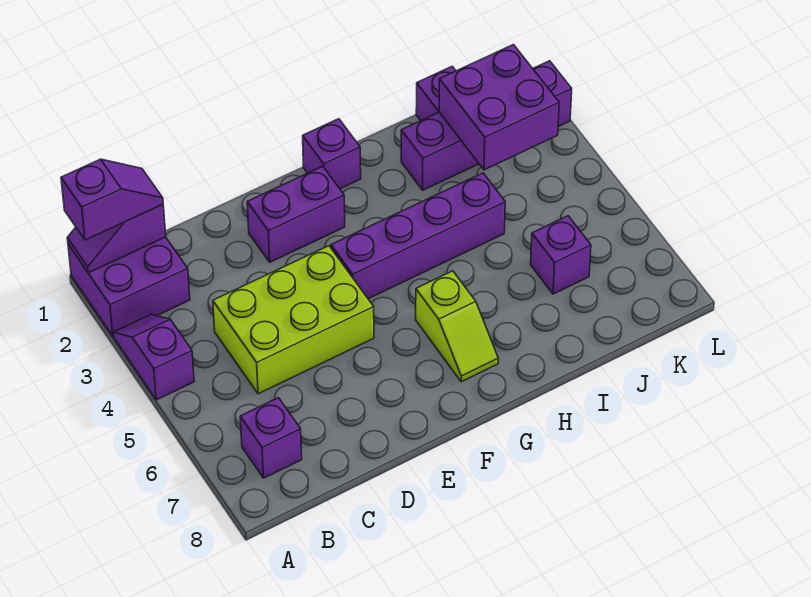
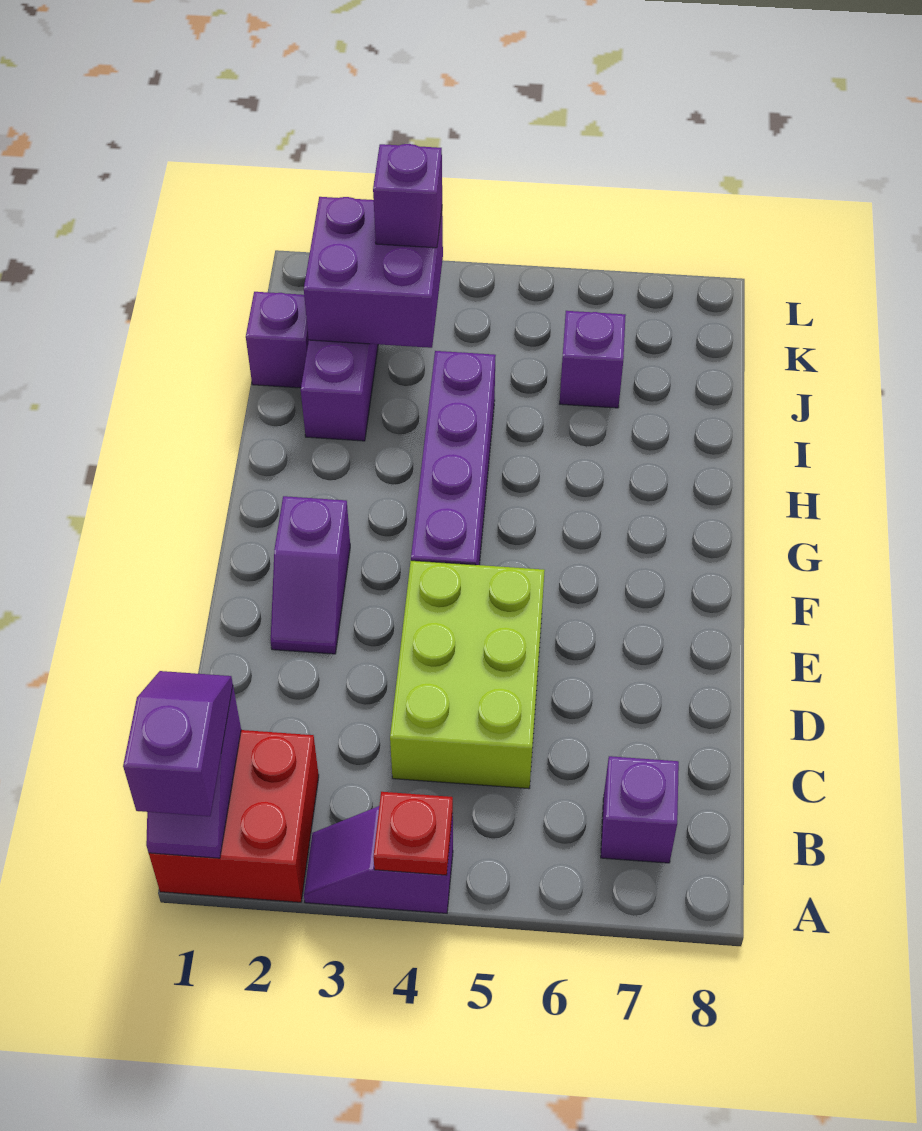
purple brick A1:B2 level 1 -> red brick A1:B2 level 1
none -> red plate A4 level 2
purple brick E2:F2 level 1 -> purple slope E2:F2 level 1 top F
purple brick G1 level 1 -> purple brick K3 level 3
lime slope G6:G7 level 1 top 6 -> none

